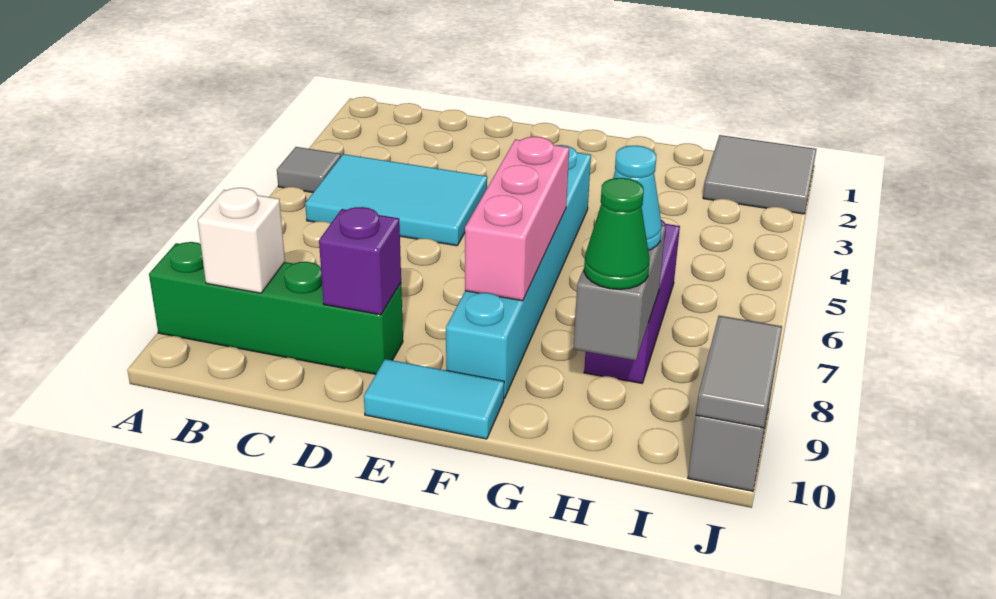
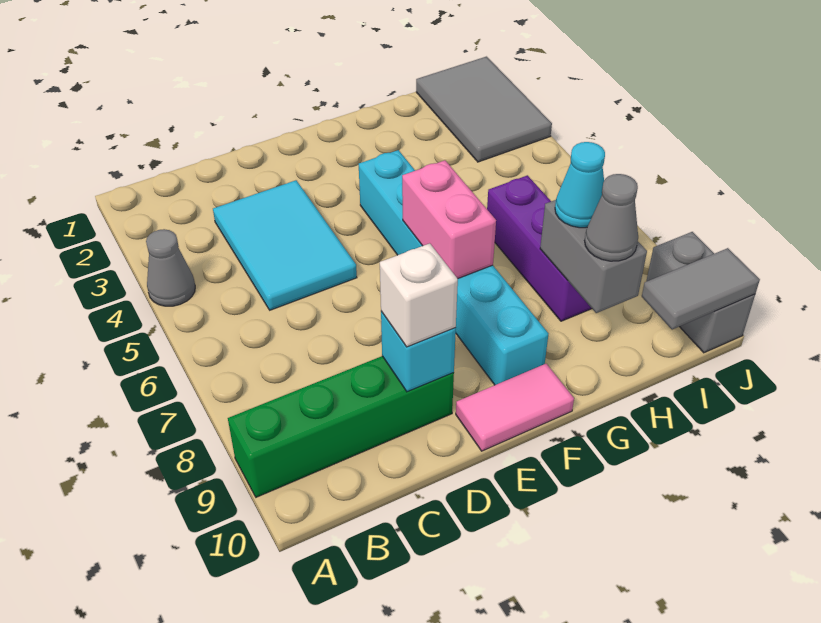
grey tile A4 level 1 -> grey cone A4 level 1
cyan tile B4:D5 level 1 -> cyan tile C3:D5 level 1
white brick B9 level 2 -> white brick D9 level 3
purple brick D9 level 2 -> cyan brick D9 level 2
cyan tile E10:F10 level 1 -> pink tile E10:F10 level 1
pink brick F6:F8 level 2 -> pink brick F6:F7 level 2
green cone H9 level 3 -> grey cone H9 level 3
grey tile I1:J2 level 1 -> grey tile I1:J3 level 1
grey tile J9:J10 level 2 -> grey tile I10:J10 level 2

